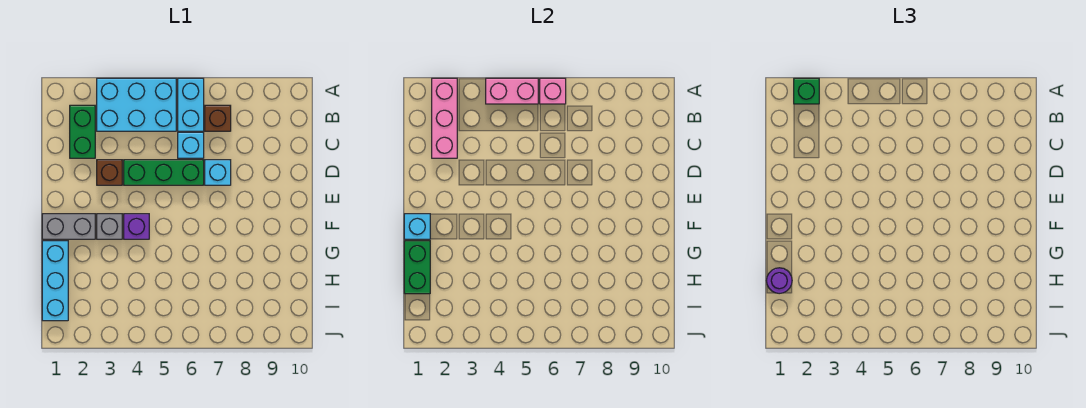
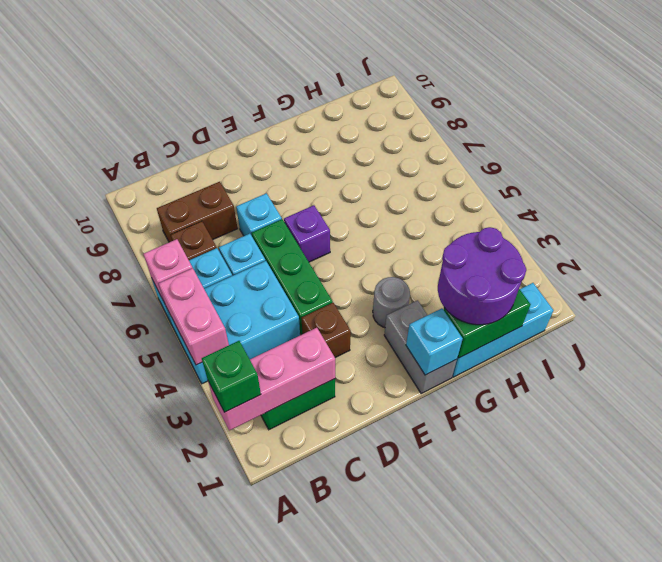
cyan brick A3:B5 level 1 -> cyan brick A4:C5 level 1
none -> brown brick B8:C8 level 1
grey brick F3 level 1 -> grey round brick F3 level 1
purple brick F4 level 1 -> purple brick E6 level 1
purple round brick H1 level 3 -> purple round brick G1:H2 level 3

